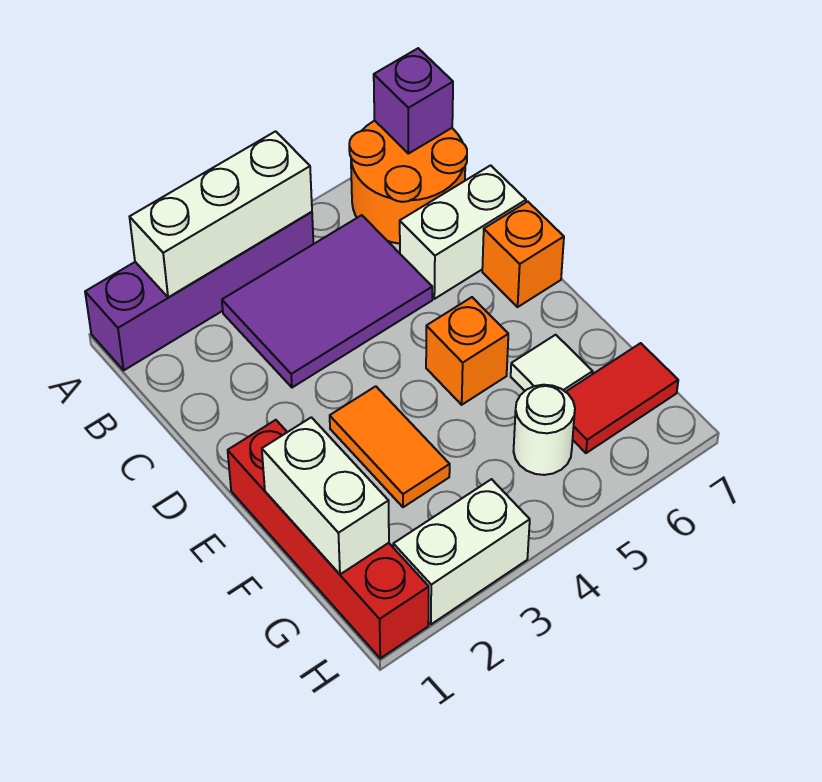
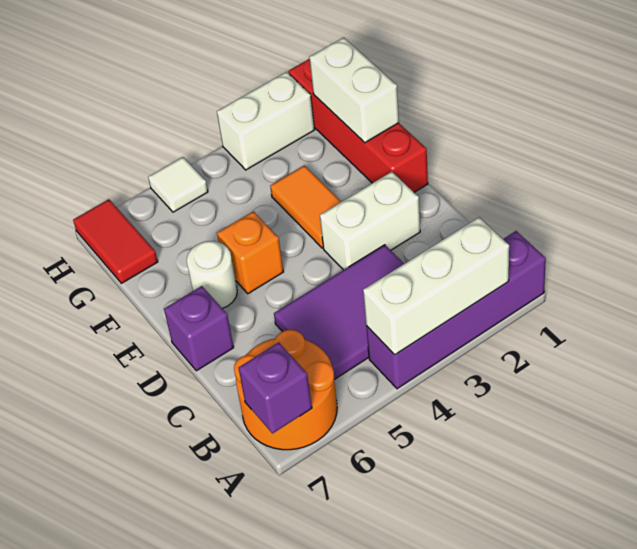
white brick C6:C7 level 1 -> white brick D2:D3 level 1
orange brick D7 level 1 -> purple brick D7 level 1
white tile F6 level 1 -> white tile H5 level 1
white round brick G5 level 1 -> white round brick E6 level 1
red tile G6:G7 level 1 -> red tile G7:H7 level 1

